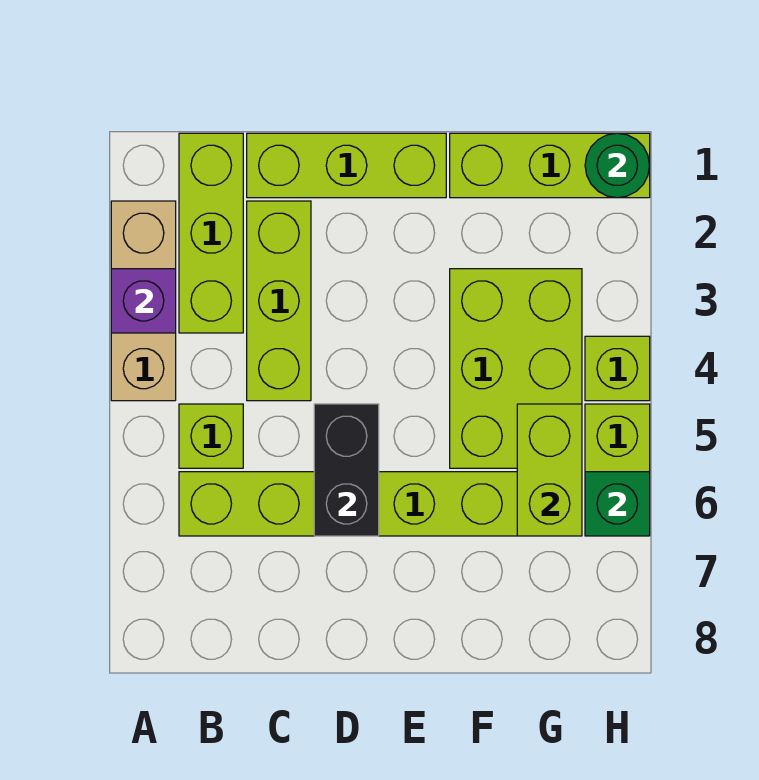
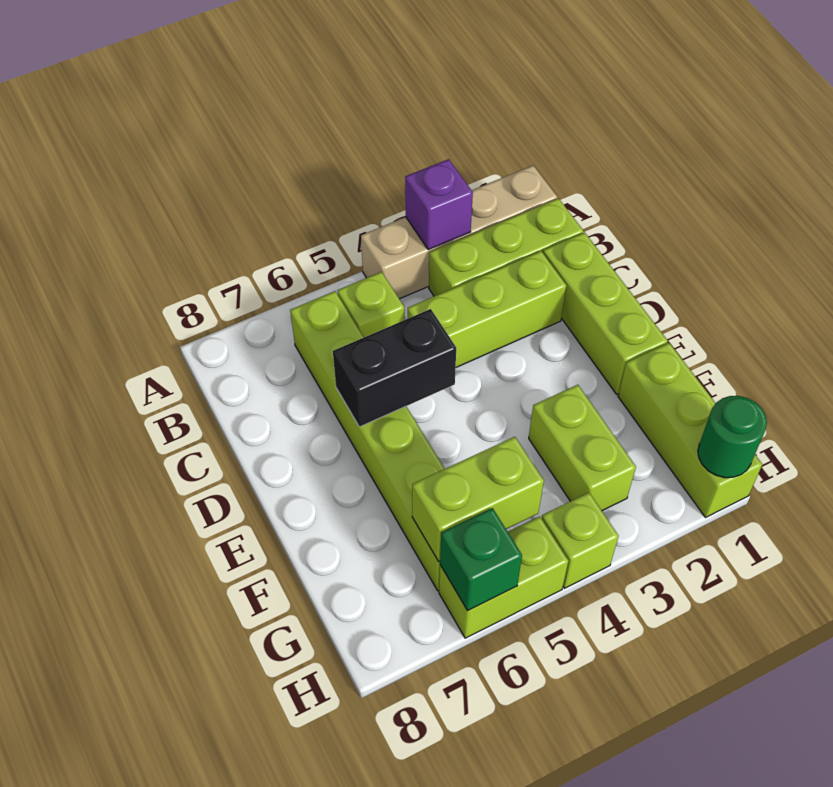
tan brick A2:A4 level 1 -> tan brick A1:A4 level 1
lime brick F3:G5 level 1 -> lime brick F3:G3 level 1

